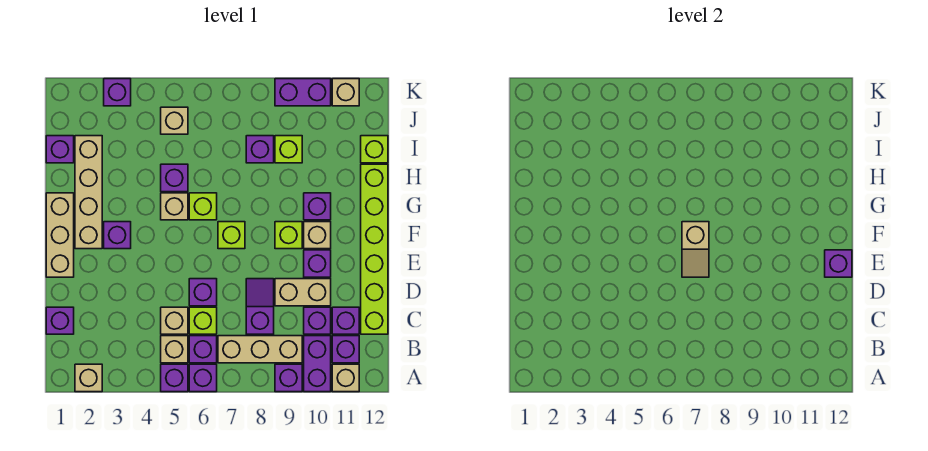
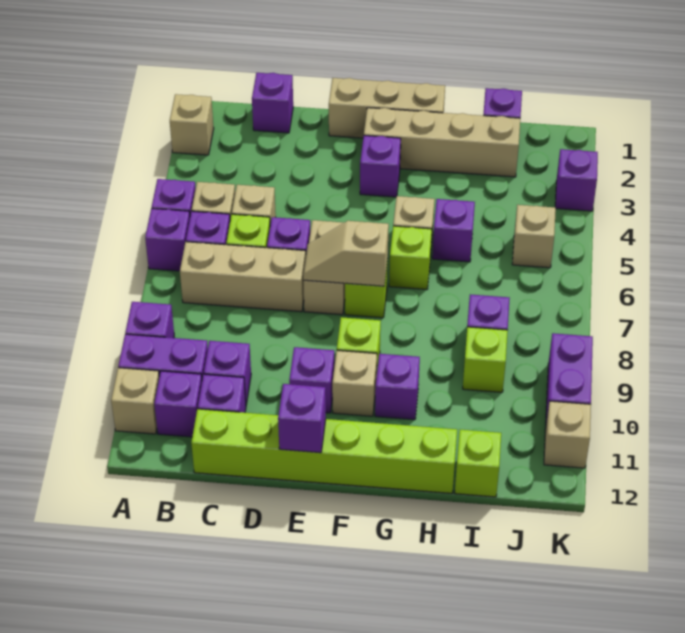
tan brick B7:B9 level 1 -> tan brick B7:D7 level 1
purple slope C8:D8 level 1 top C -> none
tan brick D9:D10 level 1 -> tan brick E6:E7 level 1

